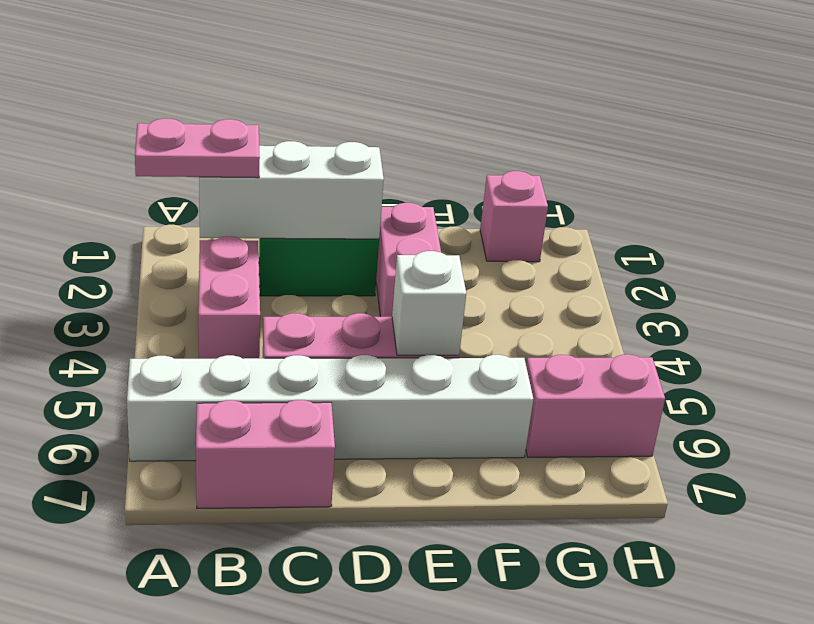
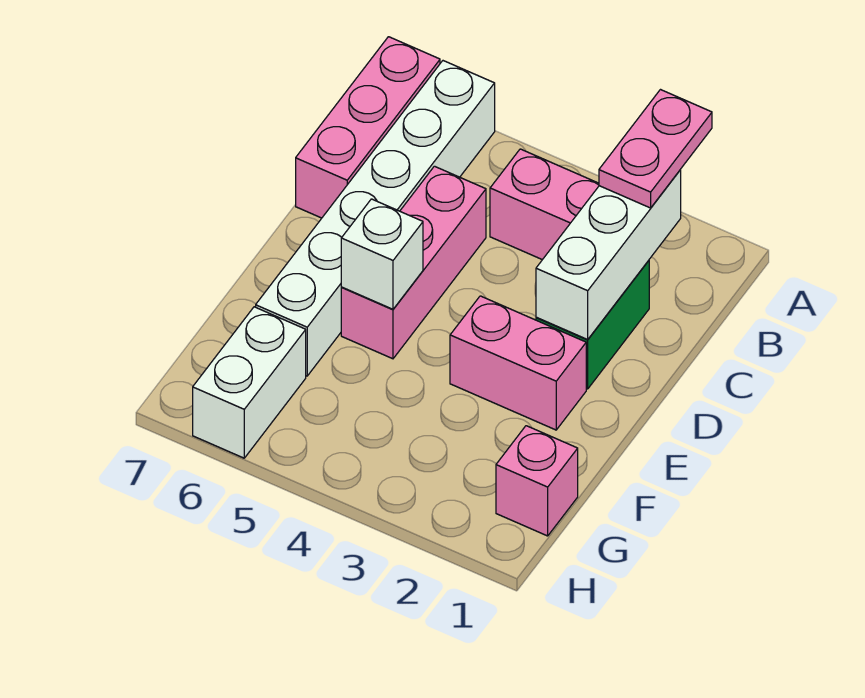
pink brick B7:C7 level 1 -> pink brick A7:C7 level 1
pink brick G6:H6 level 1 -> white brick G6:H6 level 1

